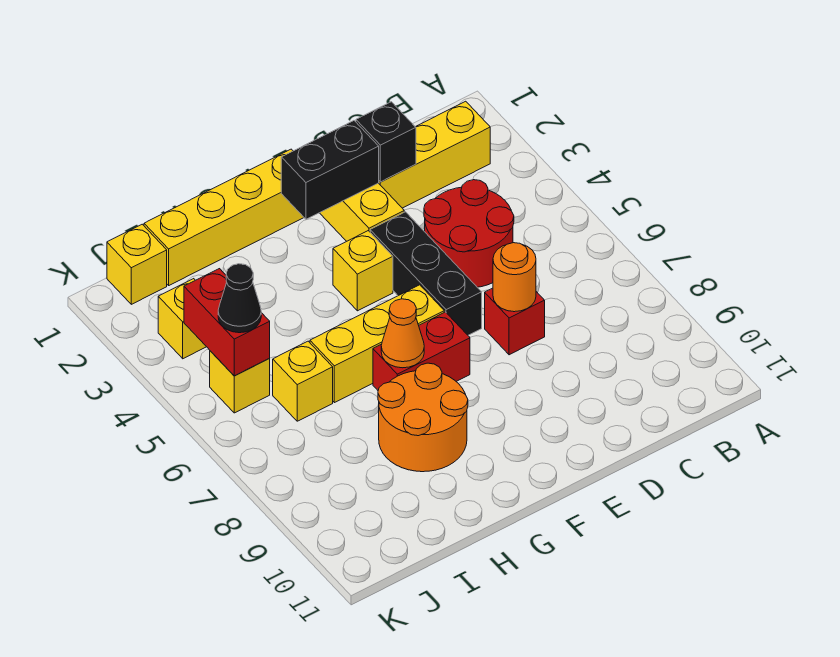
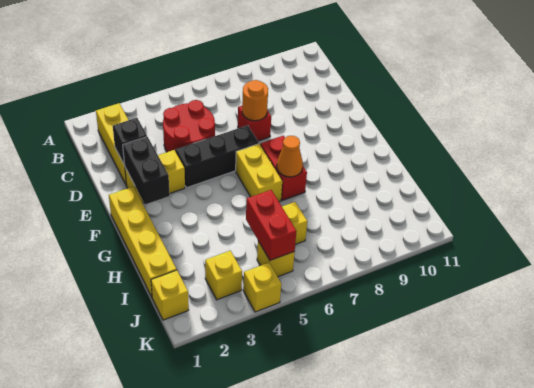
yellow brick F4 level 1 -> yellow brick K4 level 1
yellow brick F6:H6 level 1 -> yellow brick F6:G6 level 1
orange round brick G8:H9 level 1 -> none
red brick J4:J5 level 2 -> red brick I5:J5 level 2
black cone J5 level 3 -> none

